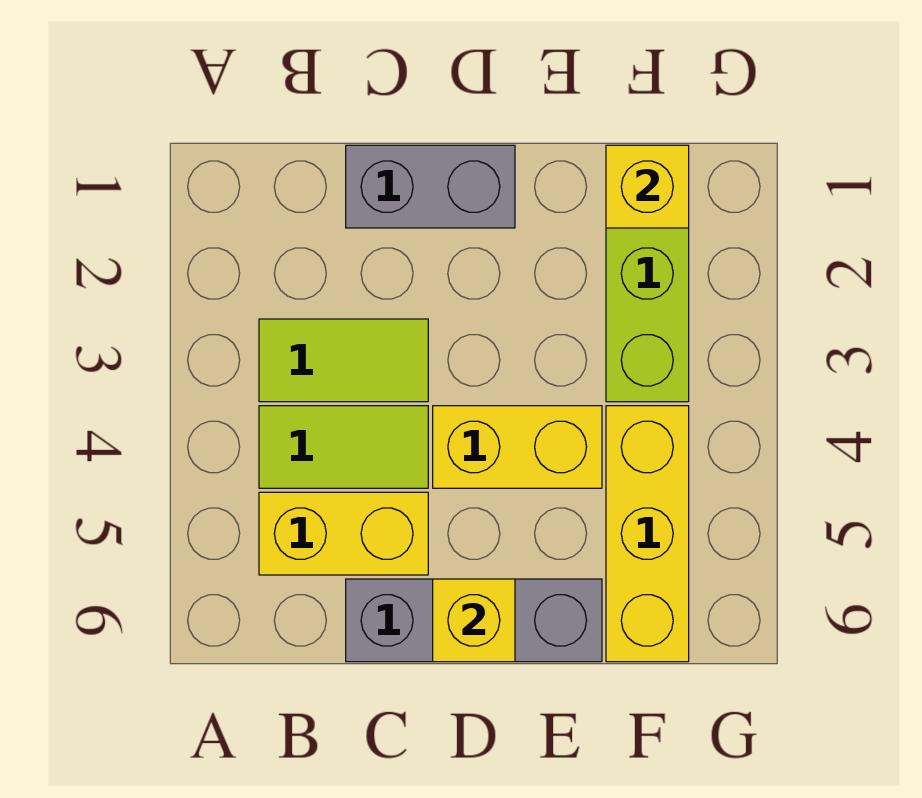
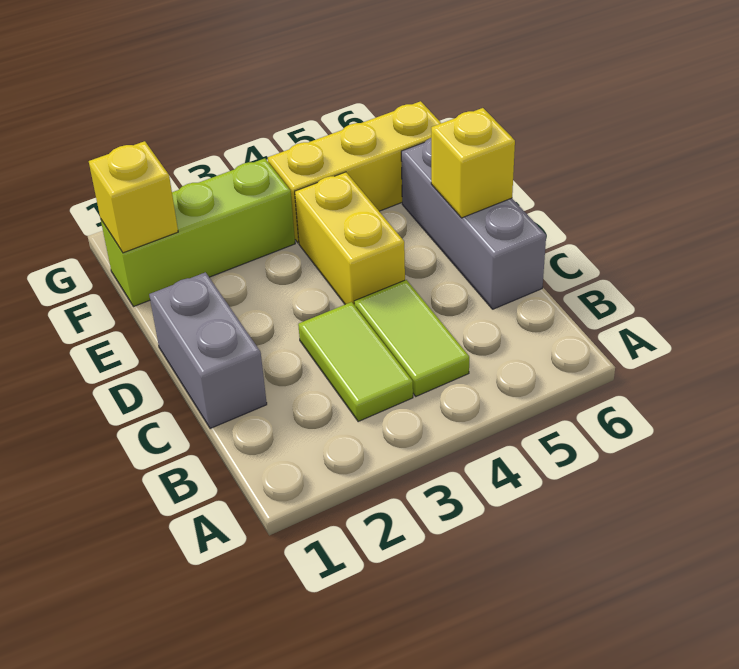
yellow brick B5:C5 level 1 -> none

